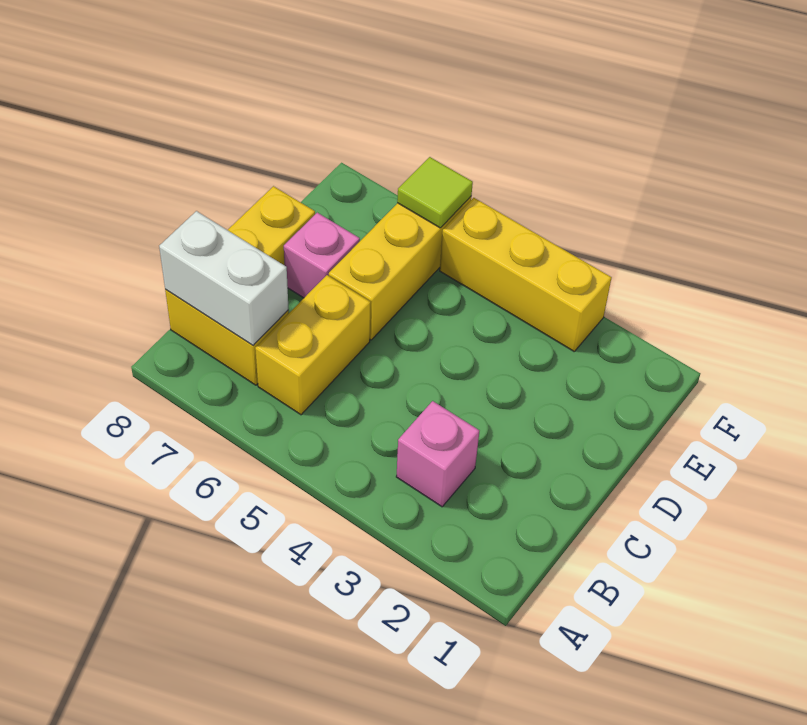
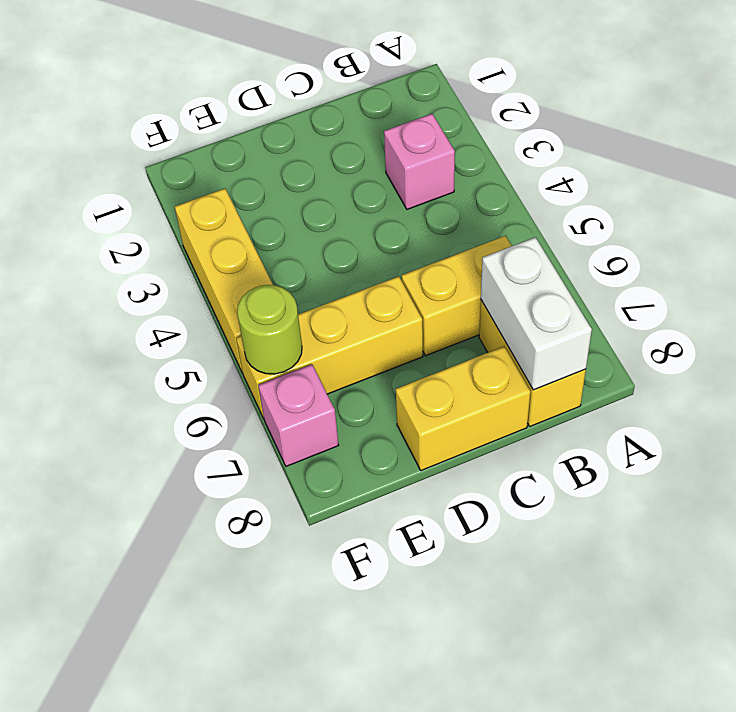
pink brick D7 level 1 -> pink brick F7 level 1
lime tile F6 level 2 -> lime round brick F6 level 2

